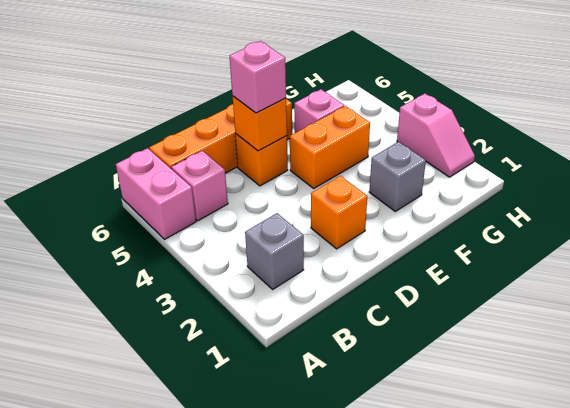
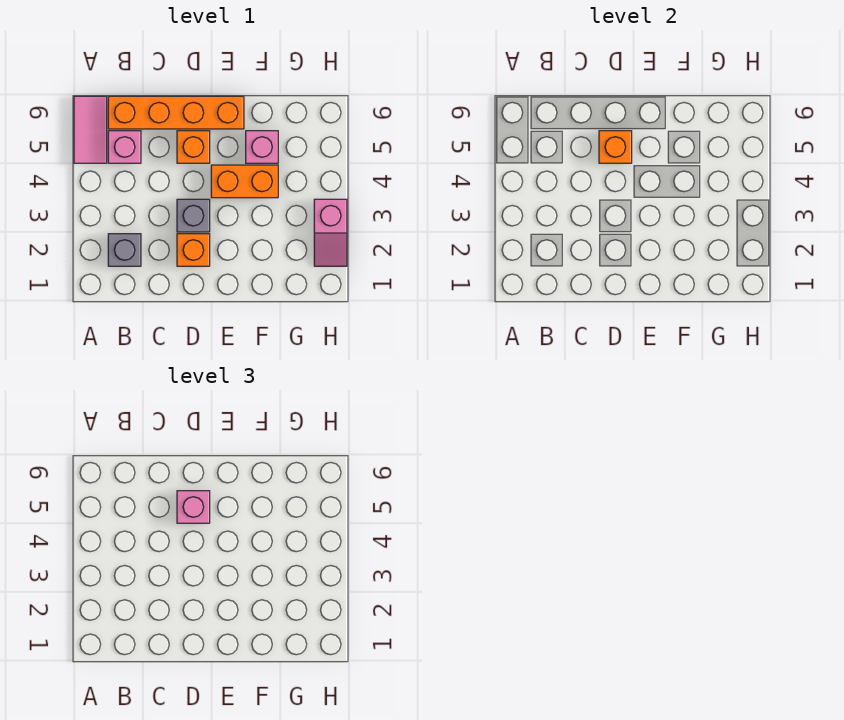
pink brick A5:A6 level 1 -> pink tile A5:A6 level 1
grey brick F2 level 1 -> grey brick D3 level 1

